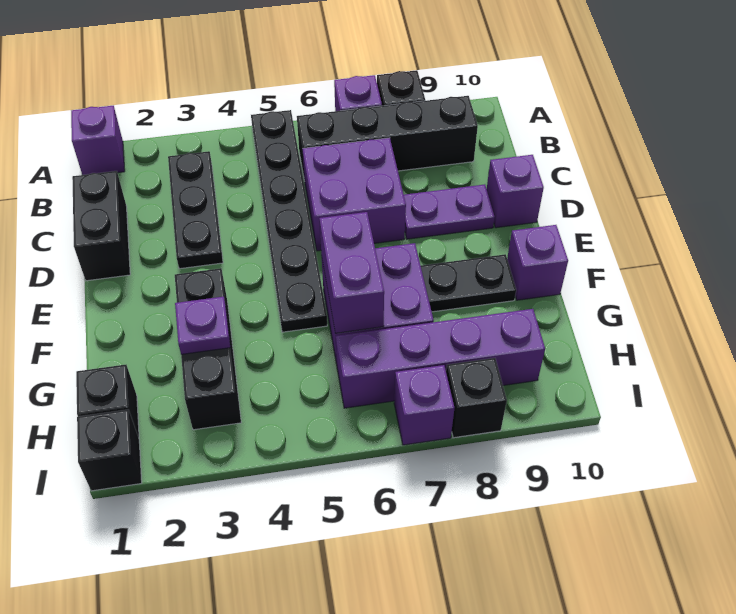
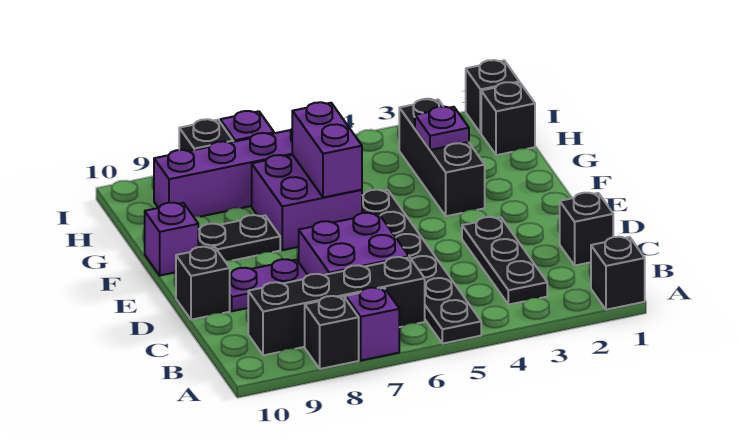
purple brick A1 level 1 -> black brick A1 level 1
black brick C1:D1 level 1 -> black brick C1 level 1
purple brick D10 level 1 -> black brick D10 level 1

